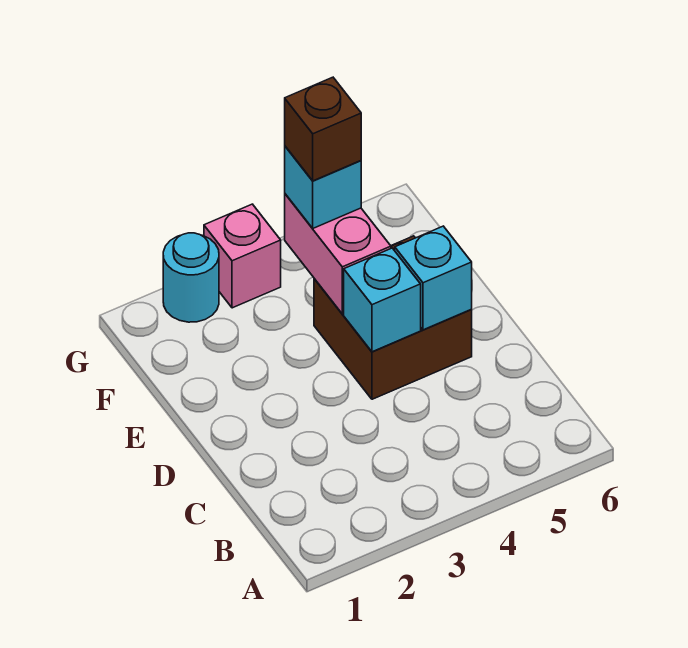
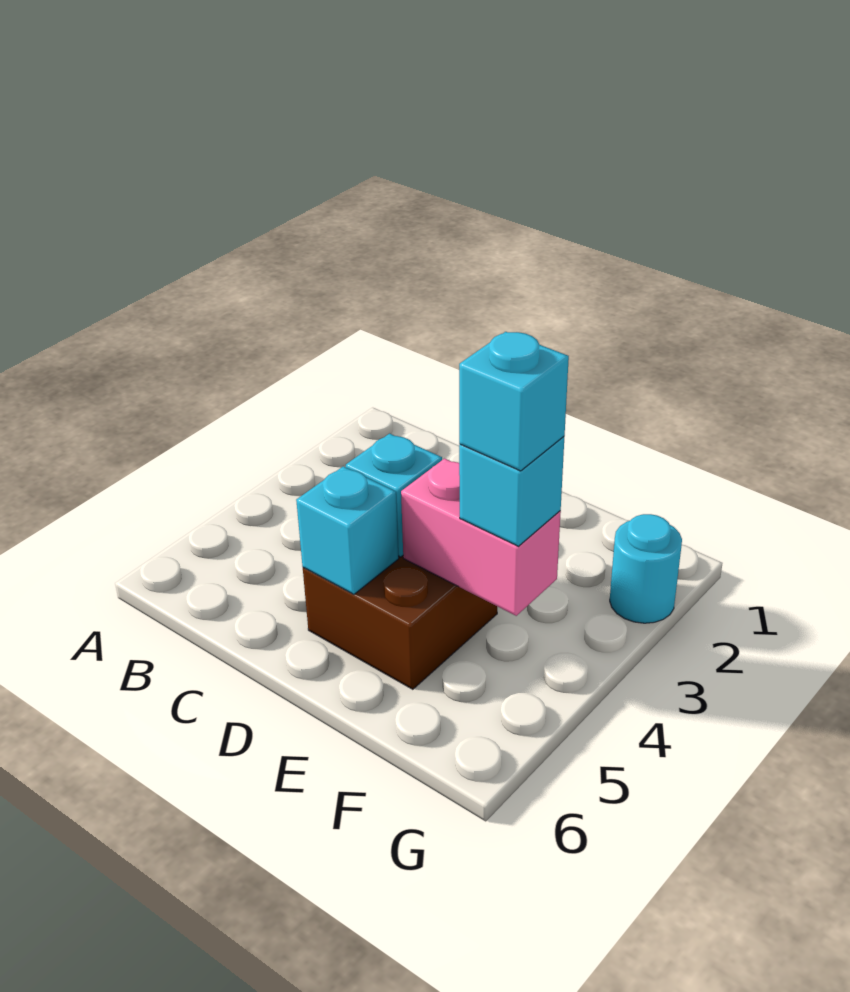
brown brick F4 level 4 -> cyan brick F4 level 4
pink brick G3 level 1 -> none

